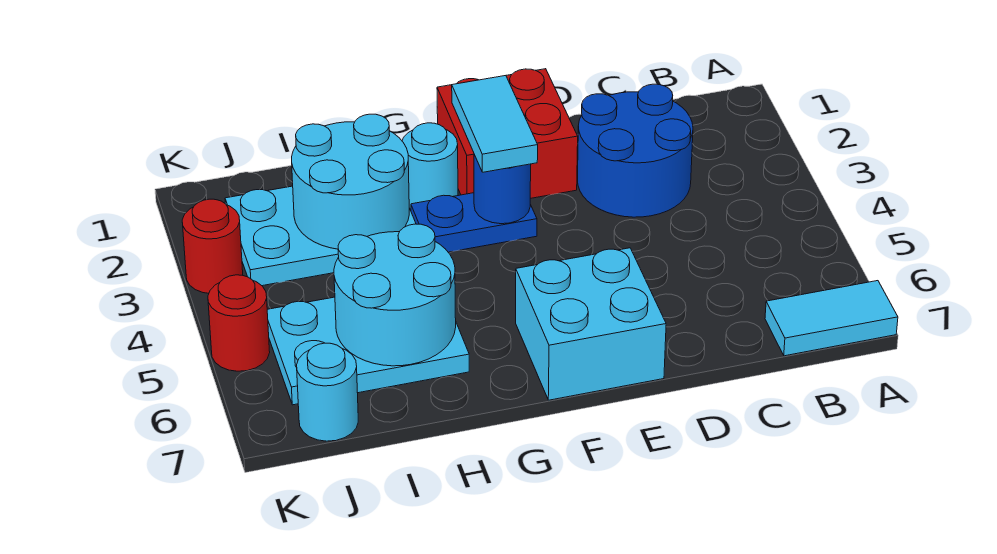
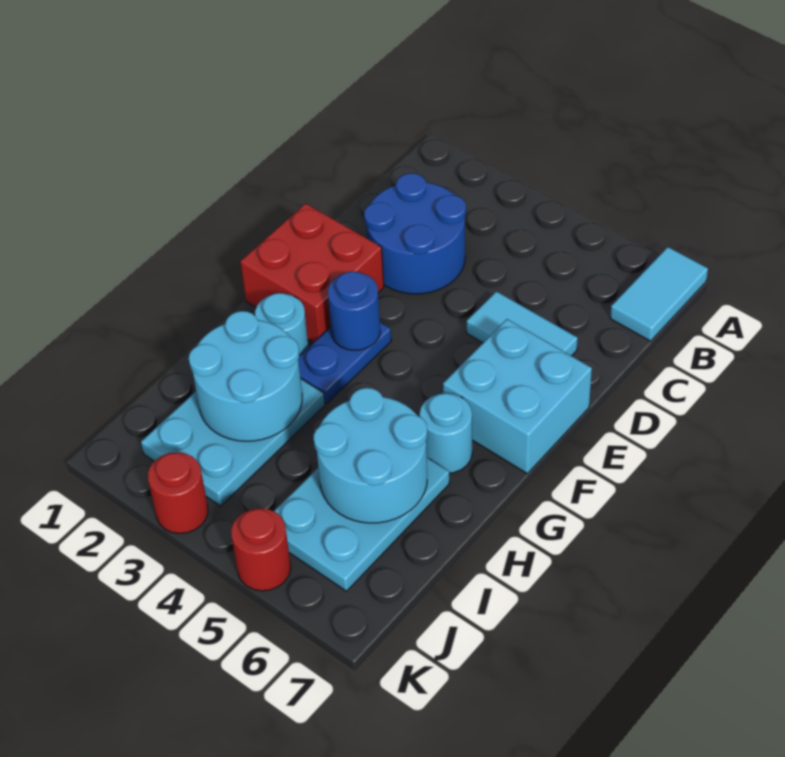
cyan tile F2:F3 level 3 -> cyan tile D5:D6 level 1
cyan round brick J7 level 1 -> cyan round brick G6 level 1

